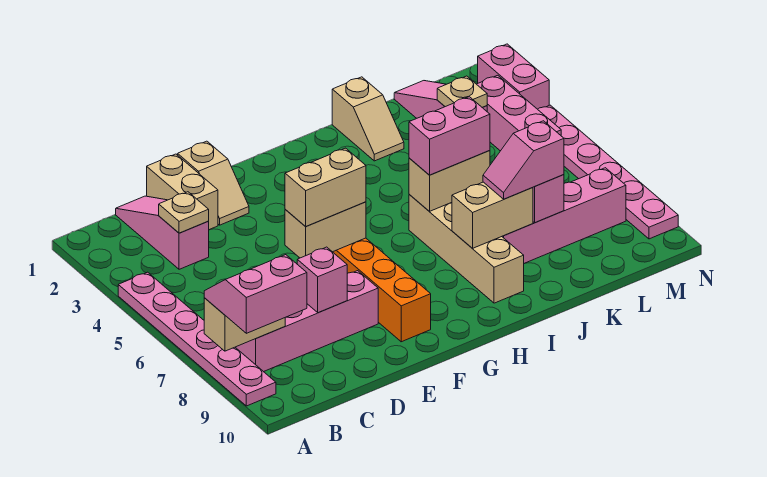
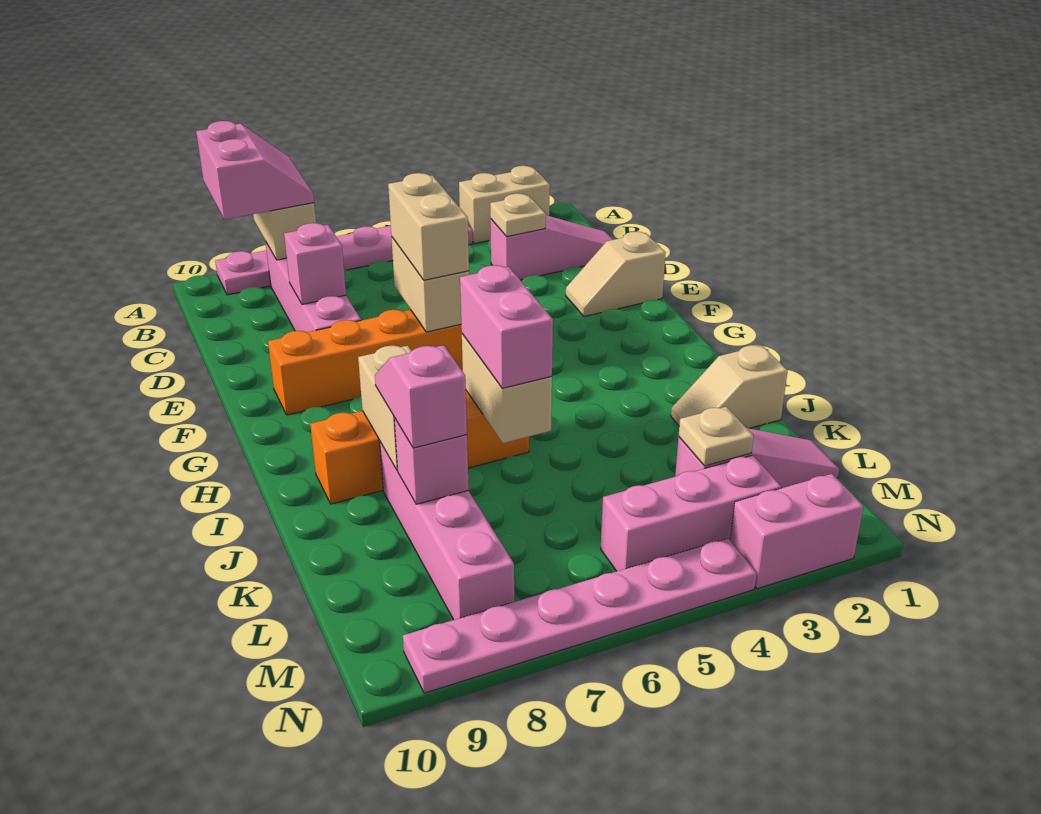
tan brick D1:D2 level 1 -> tan brick A2:A3 level 1
tan brick I6:I9 level 1 -> orange brick I6:I9 level 1

